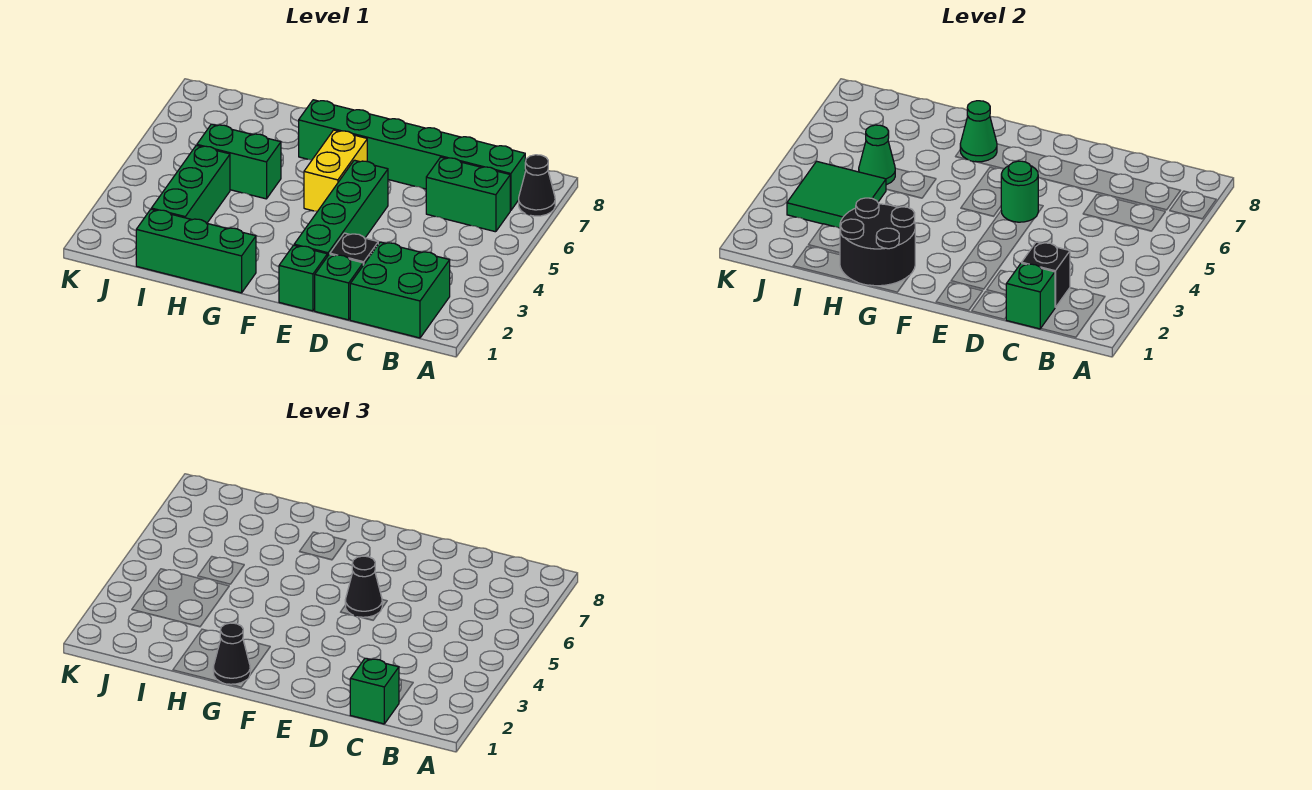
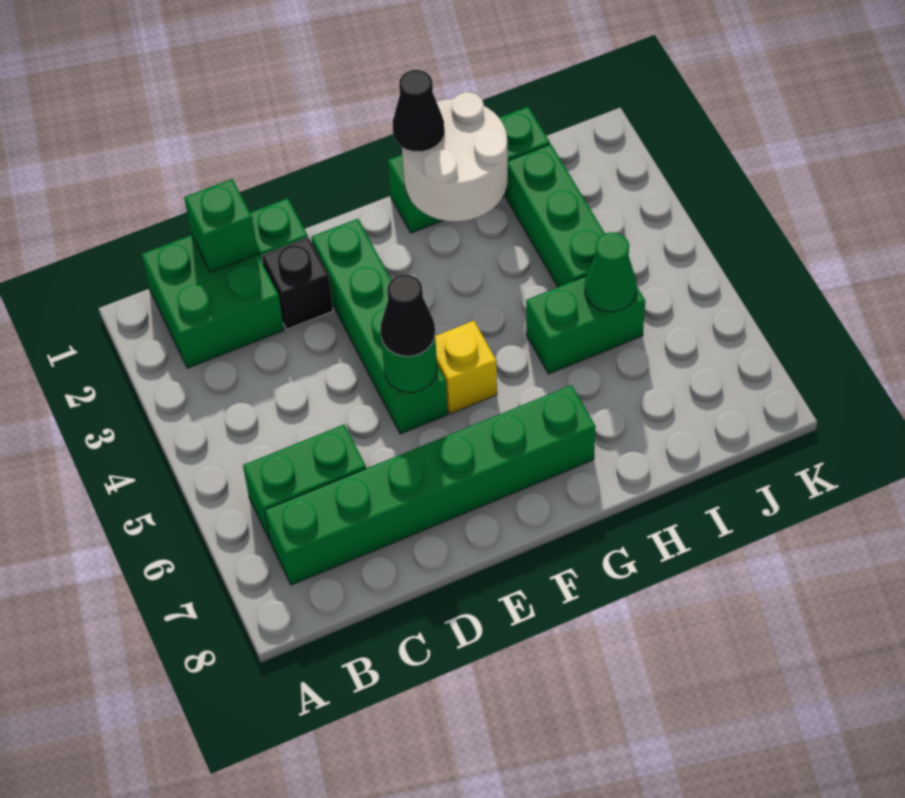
black cone A7 level 1 -> none
green brick C1 level 3 -> none
black brick C2 level 2 -> none
green brick E1 level 1 -> none
yellow brick F5:F6 level 1 -> yellow brick F5 level 1
black round brick G1:H2 level 2 -> white round brick G1:H2 level 2
green cone G7 level 2 -> none
green tile I3:J4 level 2 -> none

